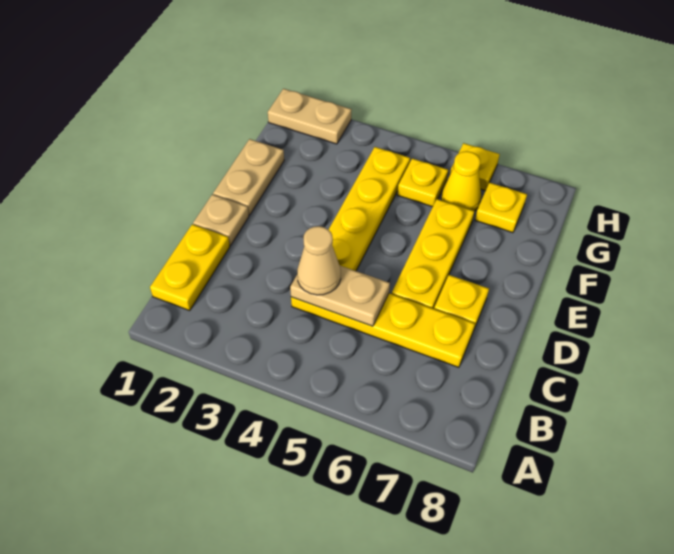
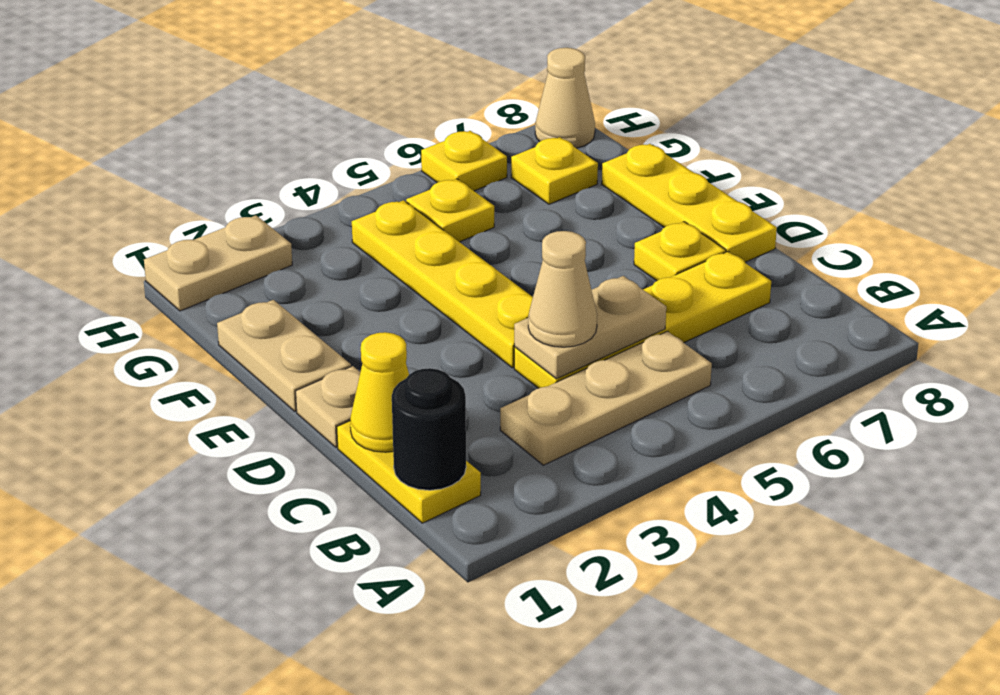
none -> black round brick B1 level 2
none -> tan plate B3:B5 level 1
yellow plate D6:F6 level 1 -> yellow plate D8:F8 level 1
yellow cone G6 level 1 -> yellow cone C1 level 2
none -> tan cone H8 level 1

